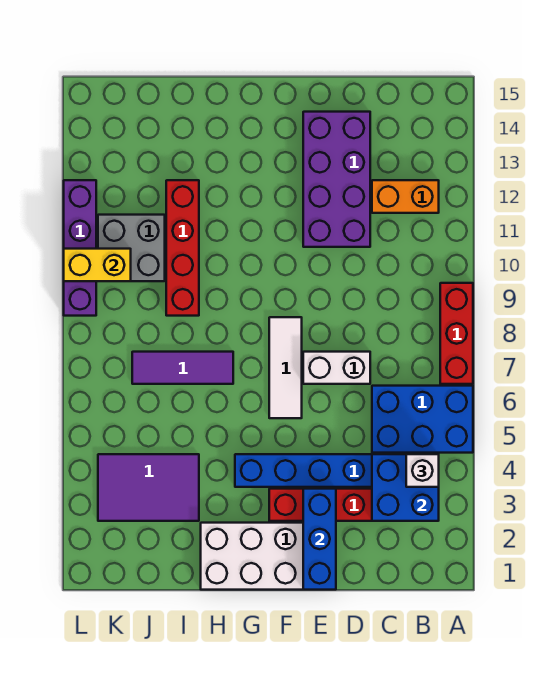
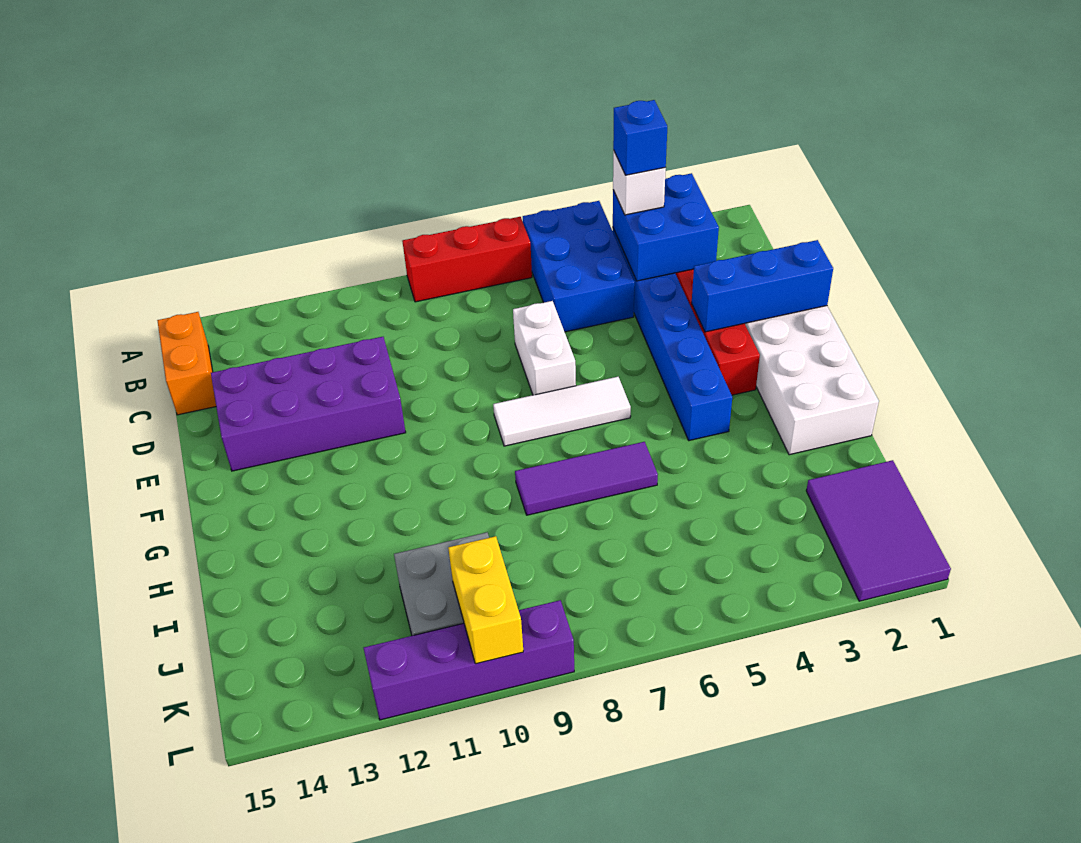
none -> blue brick B4 level 4
orange brick B12:C12 level 1 -> orange brick B15:C15 level 1
purple tile H7:J7 level 1 -> purple tile H6:H8 level 1
purple tile I3:K4 level 1 -> purple tile J1:L2 level 1
red brick I9:I12 level 1 -> none

